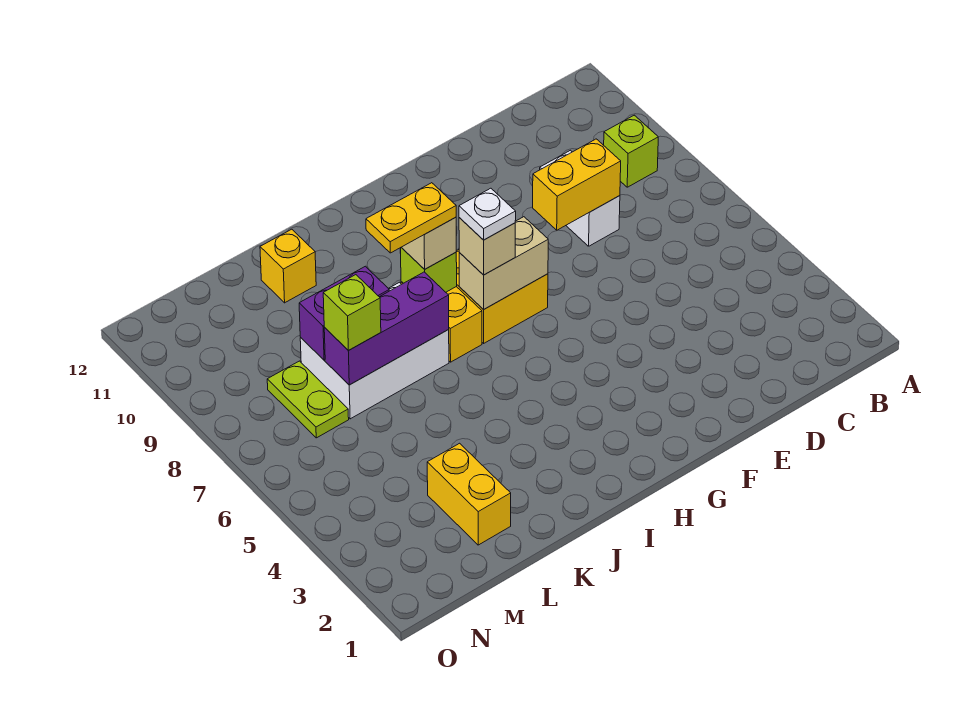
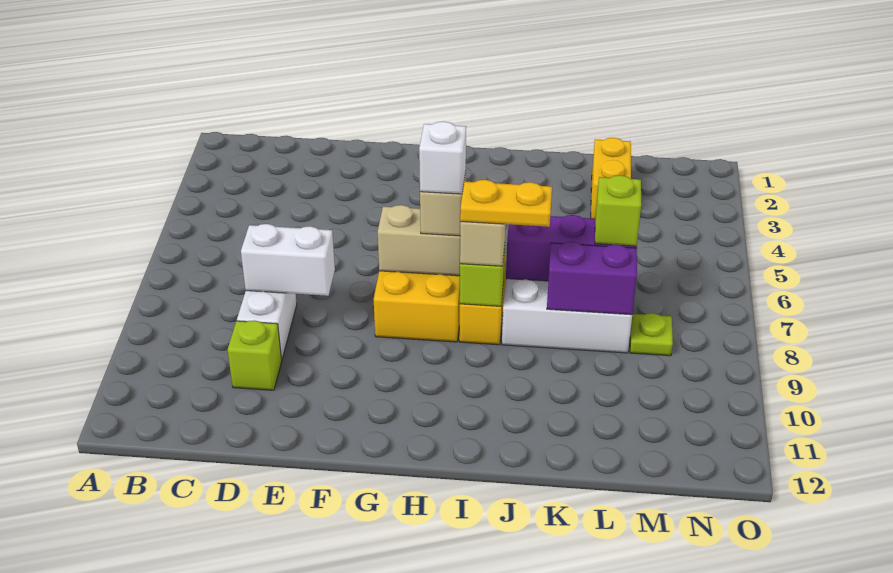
lime brick B9 level 1 -> lime brick D10 level 1
yellow brick D8:E8 level 2 -> white brick D8:E8 level 2
white plate H7 level 4 -> white brick H7 level 4
yellow brick K11 level 1 -> none
lime plate M7:M8 level 1 -> lime plate M8 level 1

